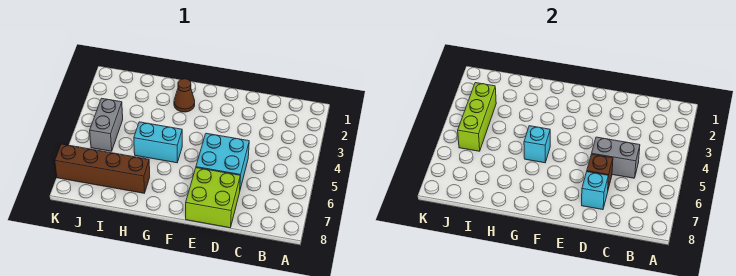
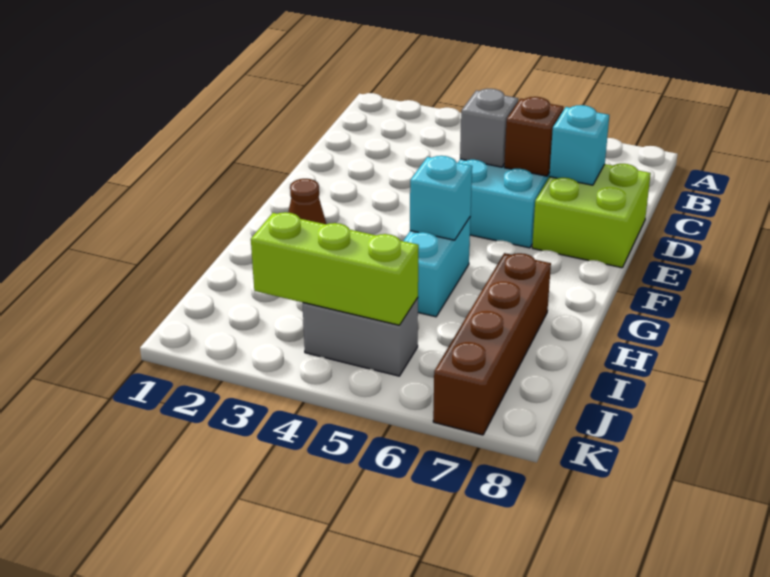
grey brick C5:D5 level 2 -> grey brick D5 level 2

